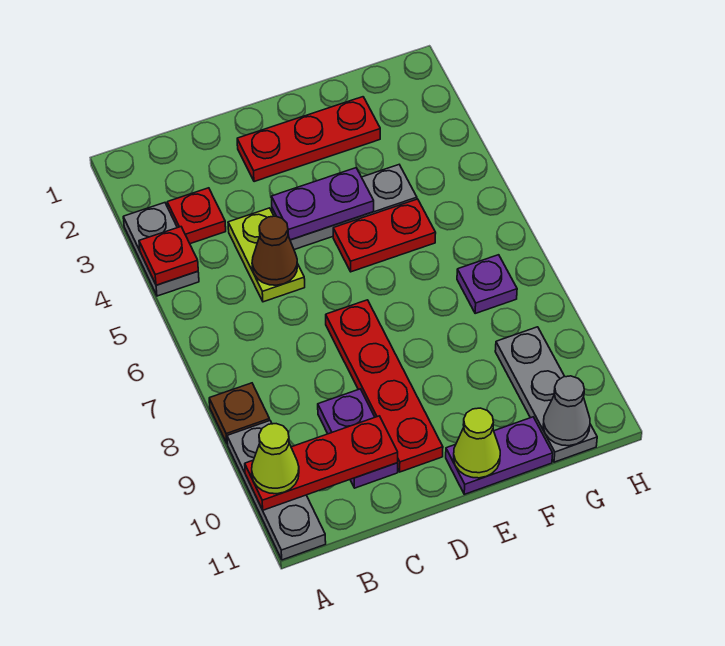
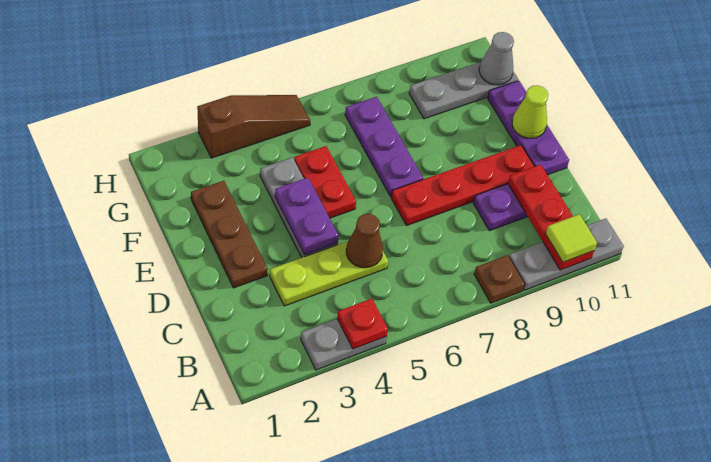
lime cone A10 level 3 -> lime tile A10 level 3
red plate B3 level 1 -> none
lime plate C4:C5 level 1 -> lime plate C3:C5 level 1
red plate D2:F2 level 1 -> brown plate D2:F2 level 1
purple plate E11:F11 level 1 -> purple plate D11:F11 level 1
purple plate G7 level 1 -> purple plate E7:G7 level 1
none -> brown slope H3:H5 level 1 top 3

